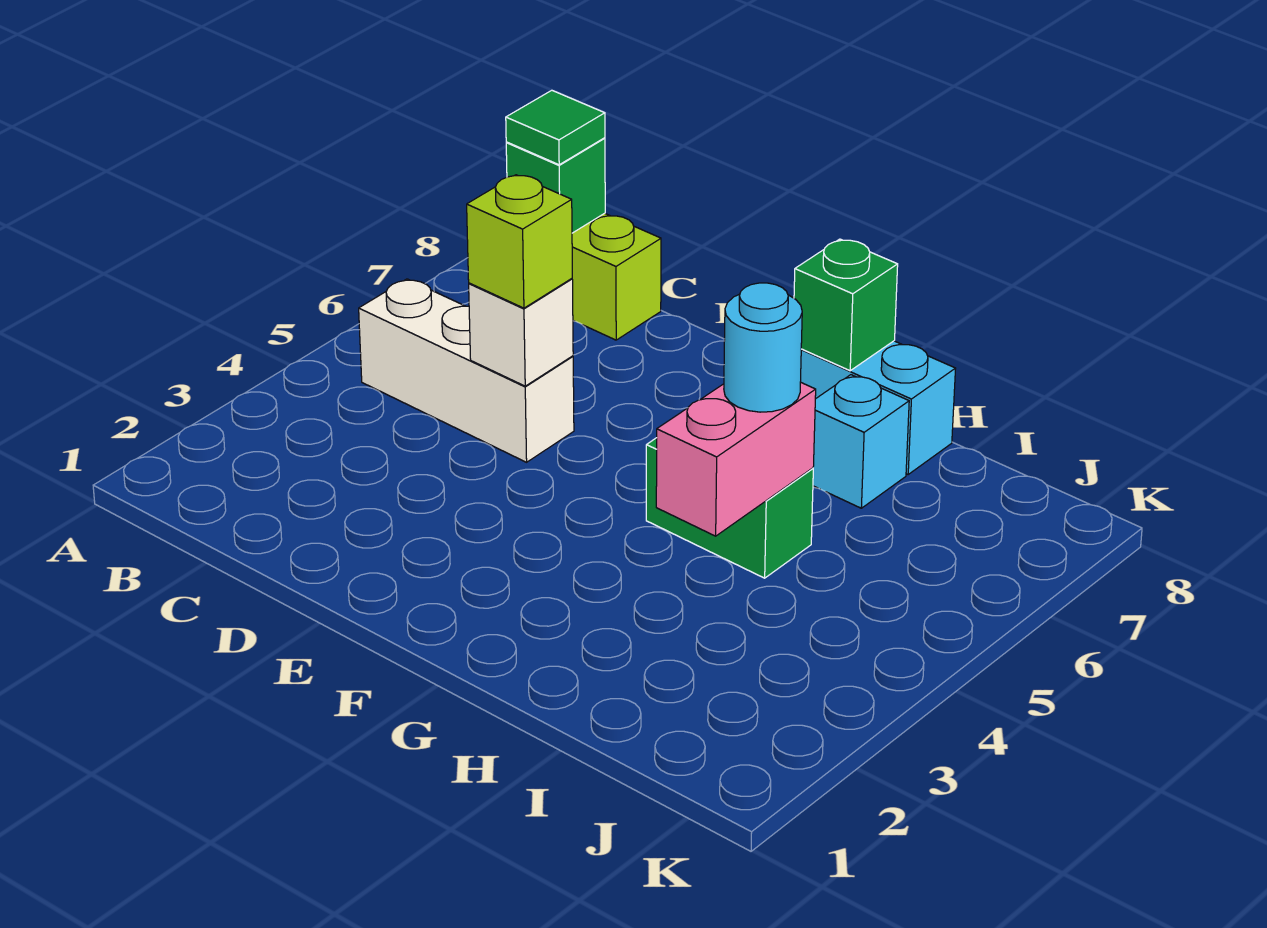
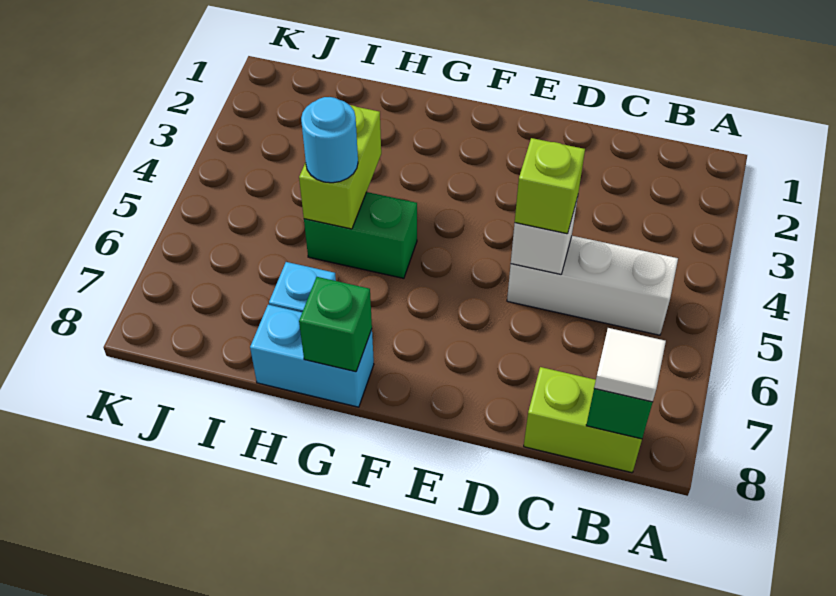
green tile B8 level 3 -> white tile B8 level 3
pink brick H4:H5 level 2 -> lime brick H4:H5 level 2

